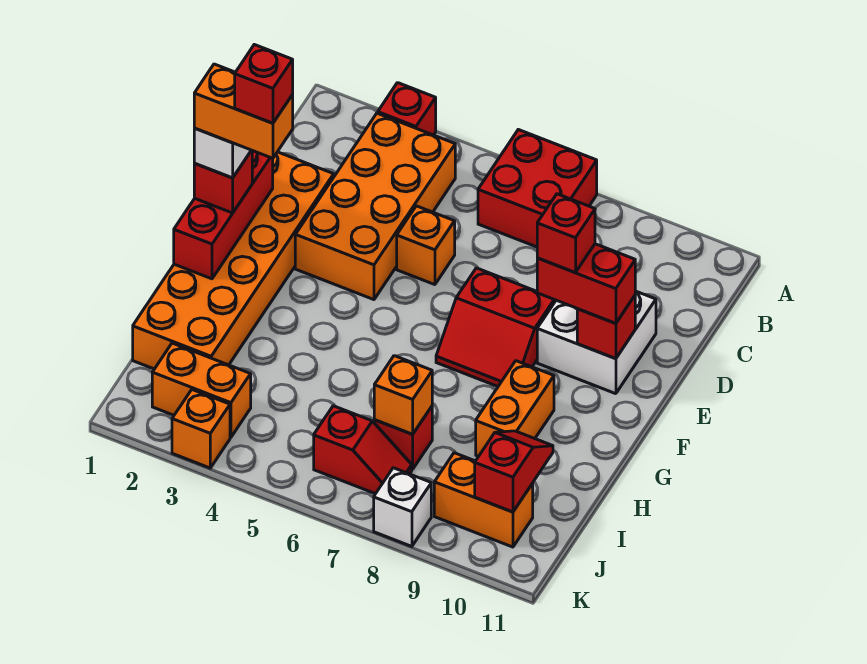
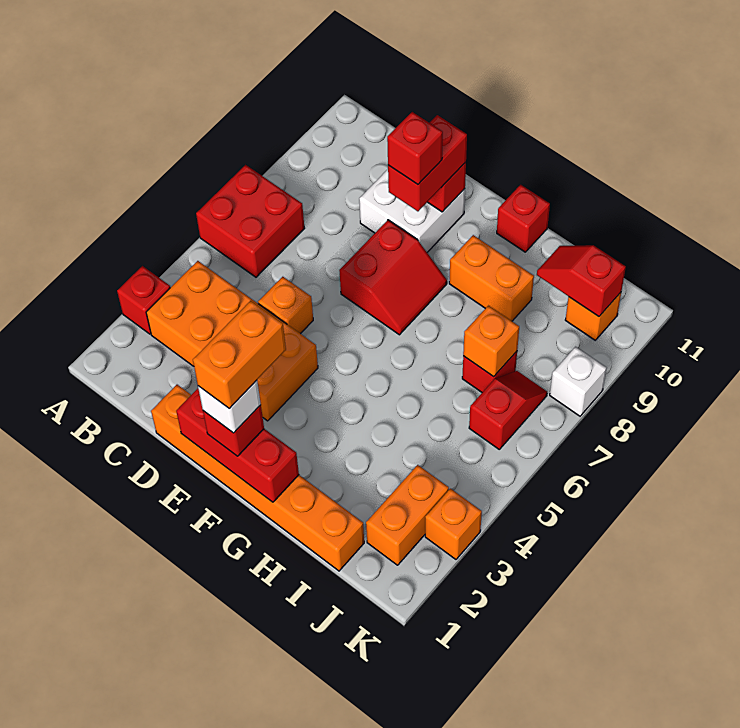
orange brick D1:I2 level 1 -> orange brick D1:I1 level 1
red brick F2 level 6 -> red brick G11 level 1
orange brick J9:J10 level 1 -> orange brick J10 level 1

